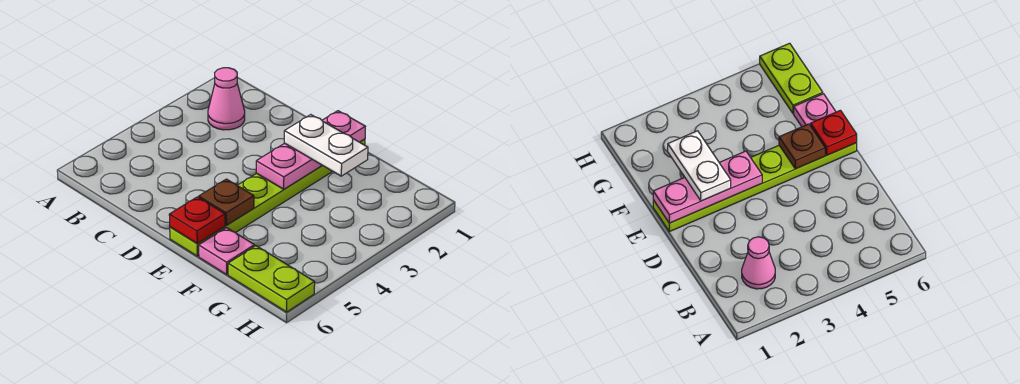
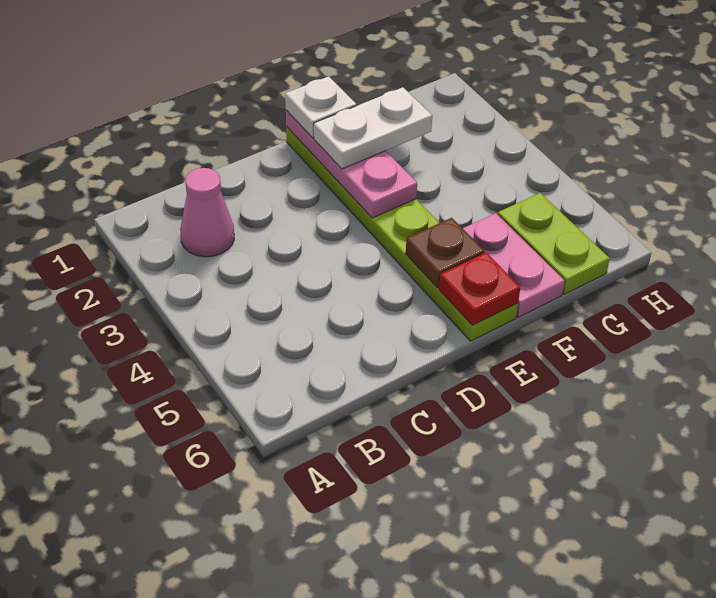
none -> white plate E1 level 3
pink plate F6 level 1 -> pink plate F5:F6 level 1
lime plate G6:H6 level 1 -> lime plate G5:G6 level 1

